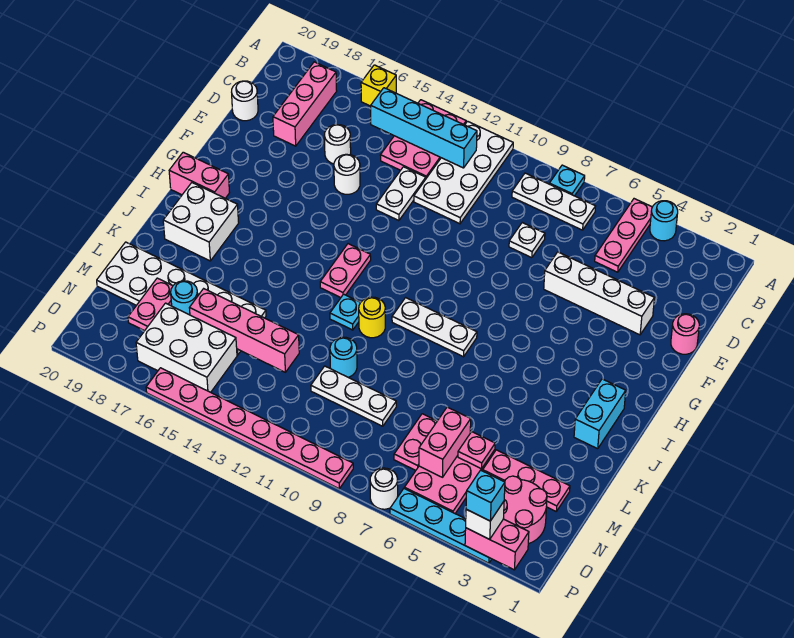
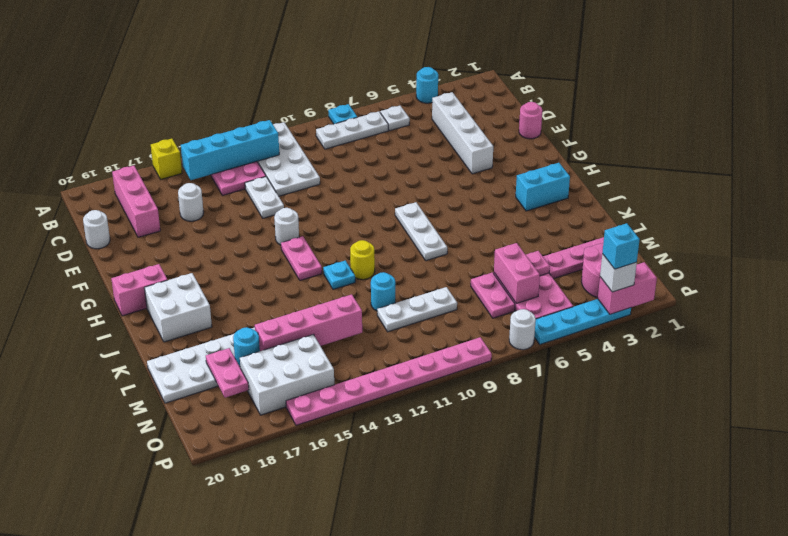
pink plate A5:C5 level 1 -> none
white plate D8 level 1 -> white plate B6 level 1
white brick E3:E6 level 1 -> white brick C4:F4 level 1
white round brick E15 level 1 -> white round brick G13 level 1
cyan brick I2:J2 level 1 -> cyan brick I2:I3 level 1
white plate I8:I10 level 1 -> white plate H8:J8 level 1

